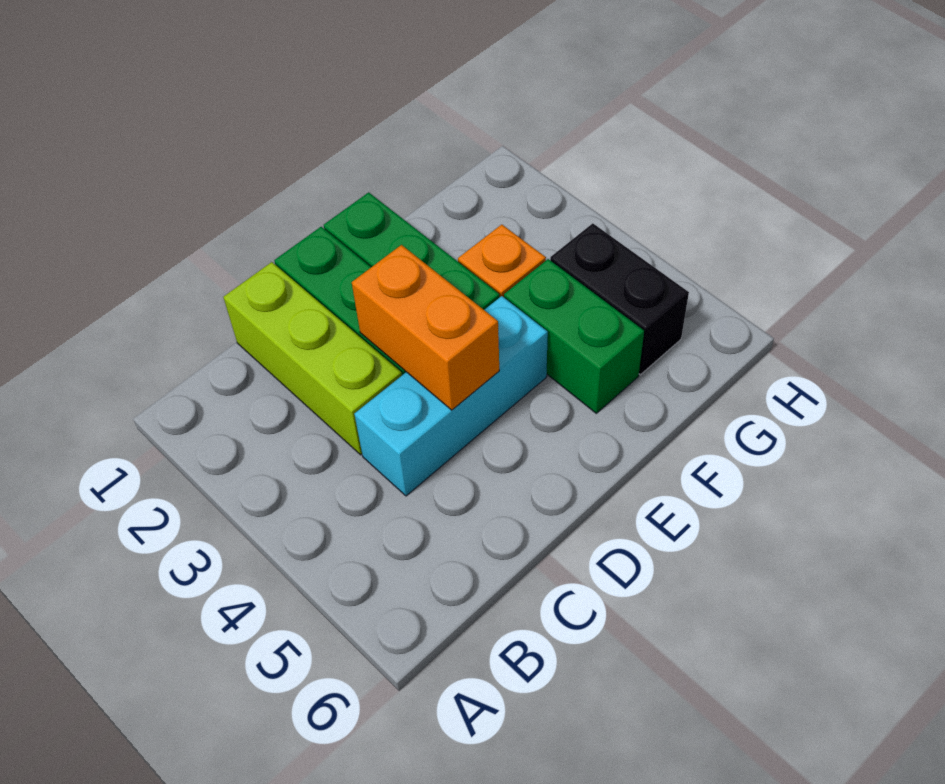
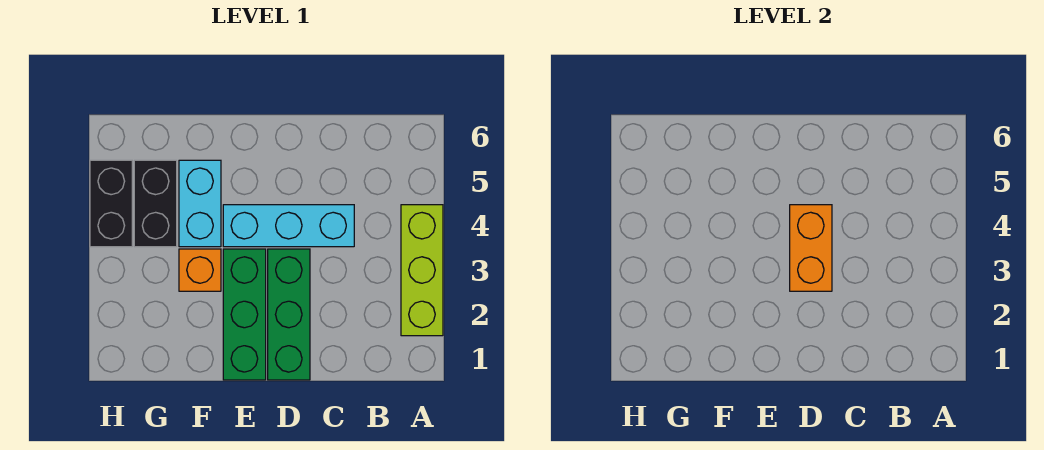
lime brick C1:C3 level 1 -> lime brick A2:A4 level 1
green brick F4:F5 level 1 -> cyan brick F4:F5 level 1
none -> black brick H4:H5 level 1

